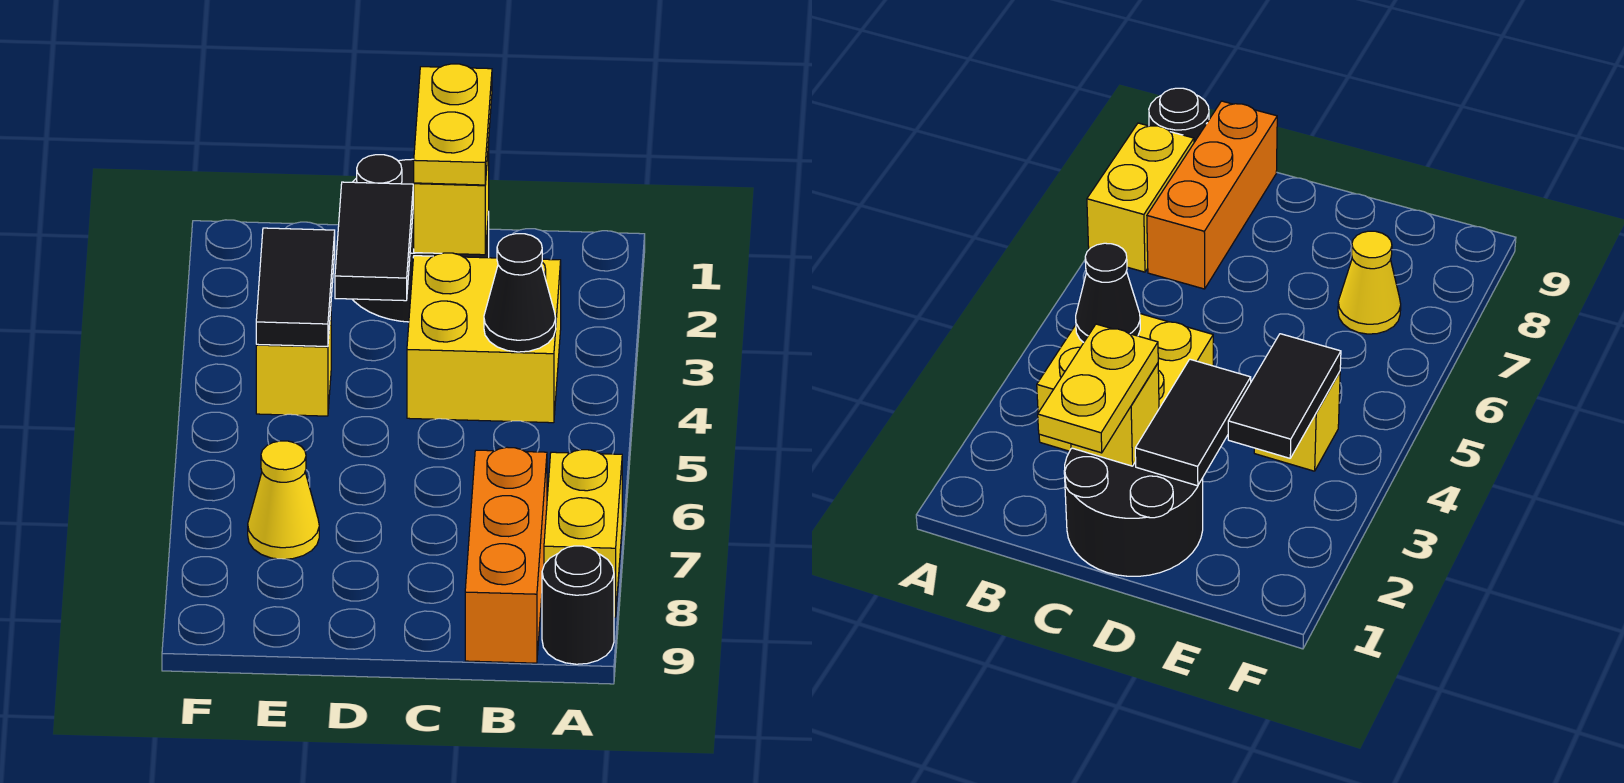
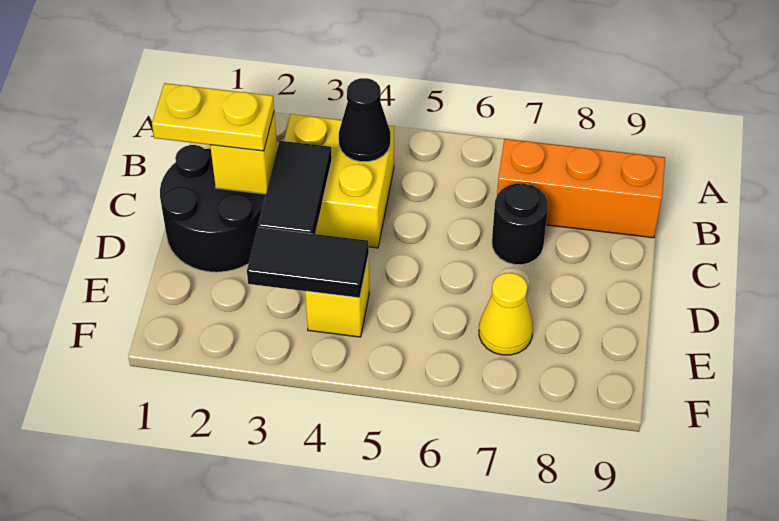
yellow brick A7:A8 level 1 -> none
black round brick A9 level 1 -> black round brick C7 level 1
black tile D2:D3 level 2 -> black tile C3:D3 level 2

